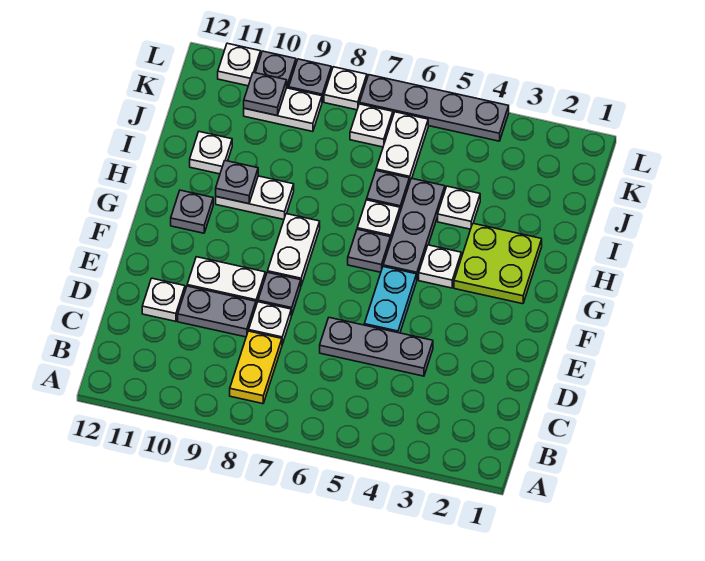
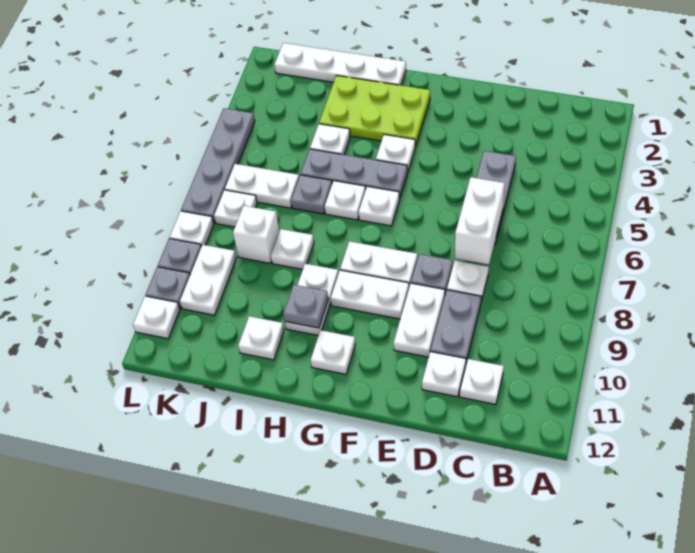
yellow plate B8:C8 level 1 -> none
none -> white plate C11 level 1
none -> white brick D6:D7 level 2
cyan plate E5:F5 level 1 -> none
none -> white plate F9:G9 level 1
lime plate G2:H3 level 1 -> lime plate G2:I3 level 1
grey plate G6 level 1 -> white plate G6 level 1
grey plate G11 level 1 -> white plate G11 level 1
none -> white plate H1:K1 level 1
none -> white plate I8 level 1
none -> white brick J8 level 1
grey plate K10 level 2 -> none

